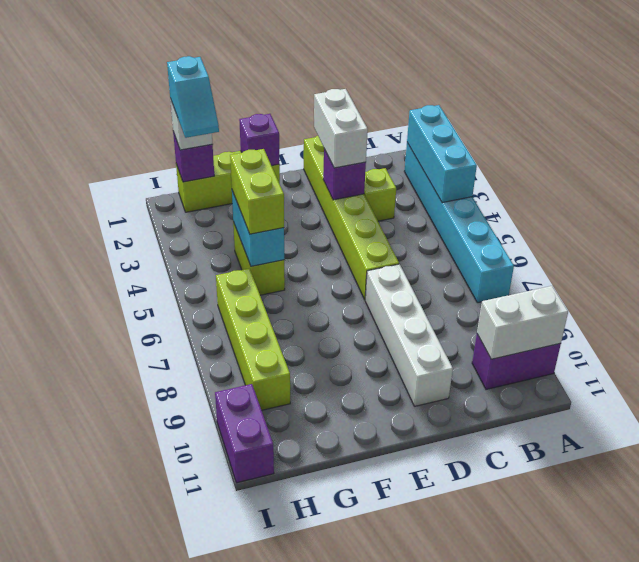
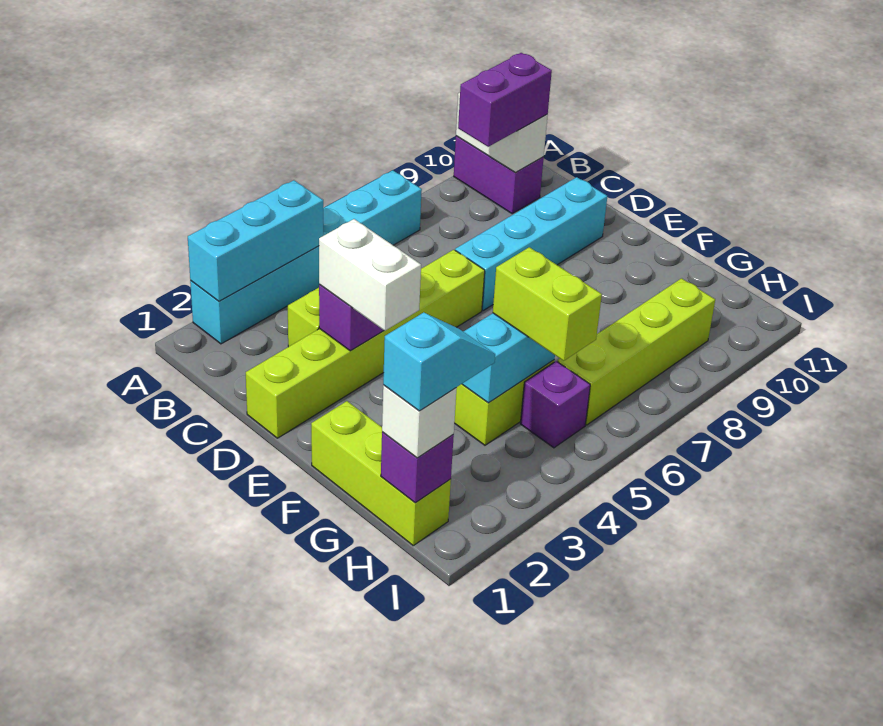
white brick D2:D3 level 3 -> white brick D3:E3 level 3
white brick D7:D10 level 1 -> cyan brick D7:D10 level 1
purple brick F1 level 2 -> purple brick H5 level 1
lime brick G4:G5 level 3 -> lime brick G5:H5 level 3
purple brick I10:I11 level 1 -> purple brick B9:B10 level 3

